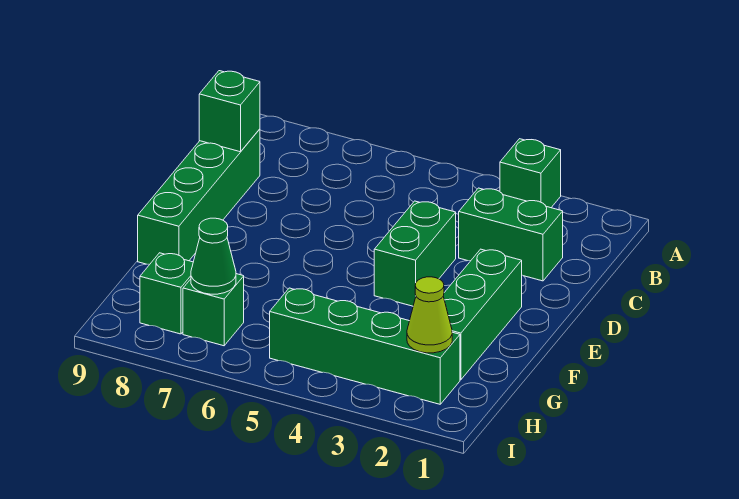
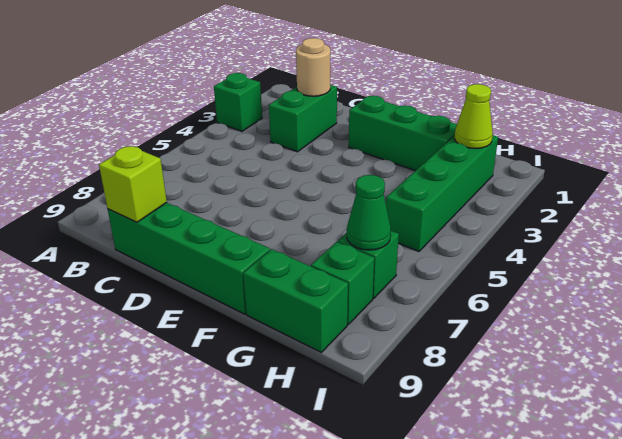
none -> tan round brick C2 level 2
green brick C9 level 2 -> lime brick C9 level 2
green brick D4:E4 level 1 -> green brick G9:H9 level 1

